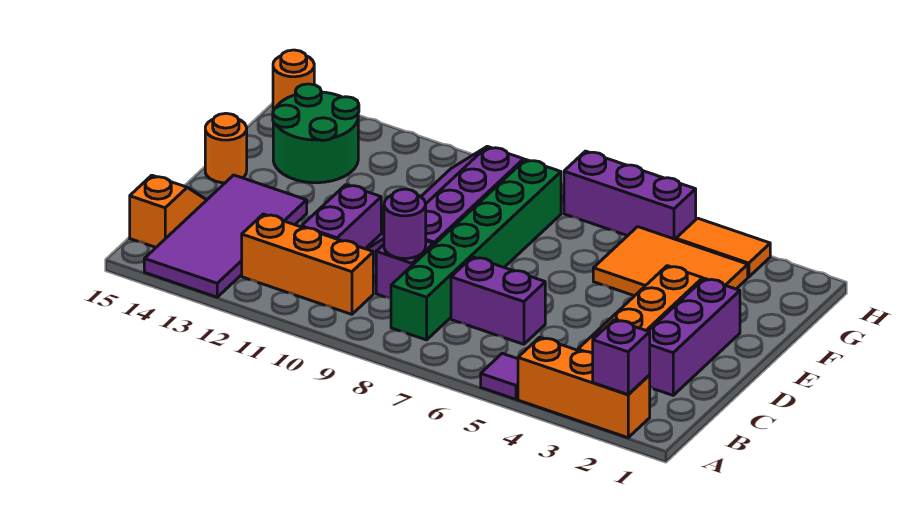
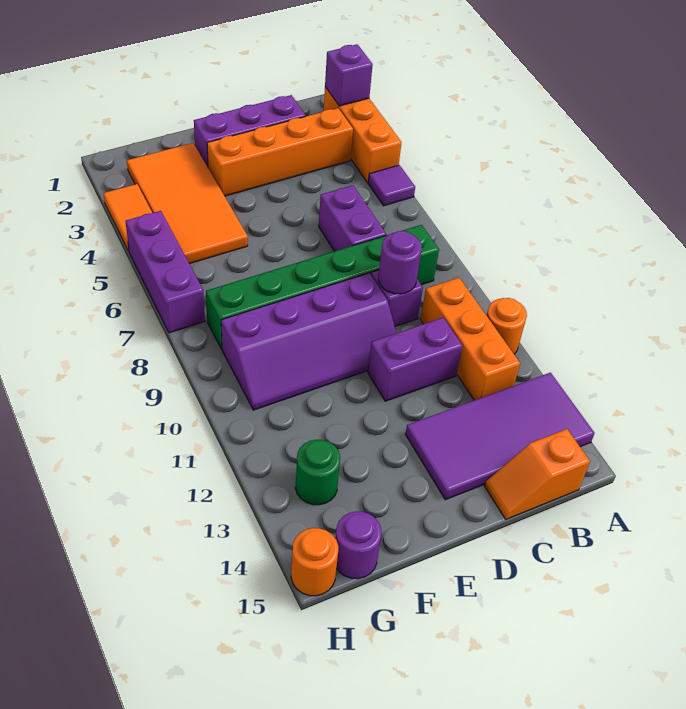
orange round brick E15 level 1 -> orange round brick A11 level 1
orange tile F3:G5 level 1 -> orange tile F2:G5 level 1
green round brick F13:G14 level 1 -> green round brick G13 level 1
none -> purple round brick G15 level 1

